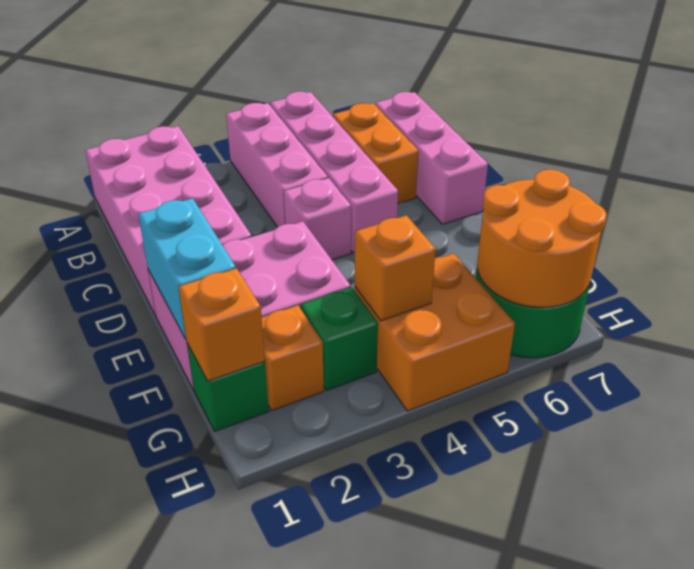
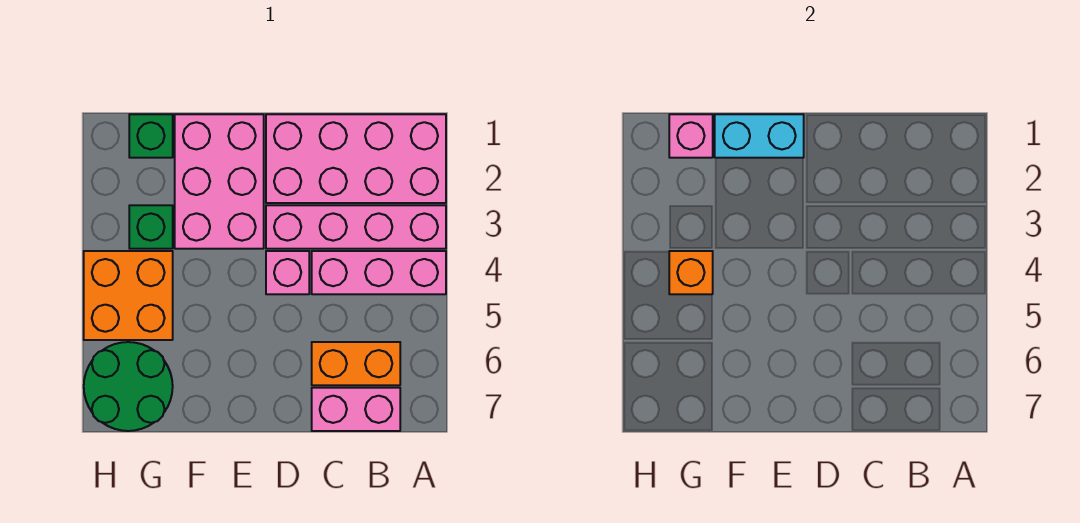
pink brick A5:D5 level 1 -> pink brick A3:D3 level 1
pink brick B7:D7 level 1 -> pink brick B7:C7 level 1
orange brick G1 level 2 -> pink brick G1 level 2
orange brick G2 level 1 -> none
orange round brick G6:H7 level 2 -> none

